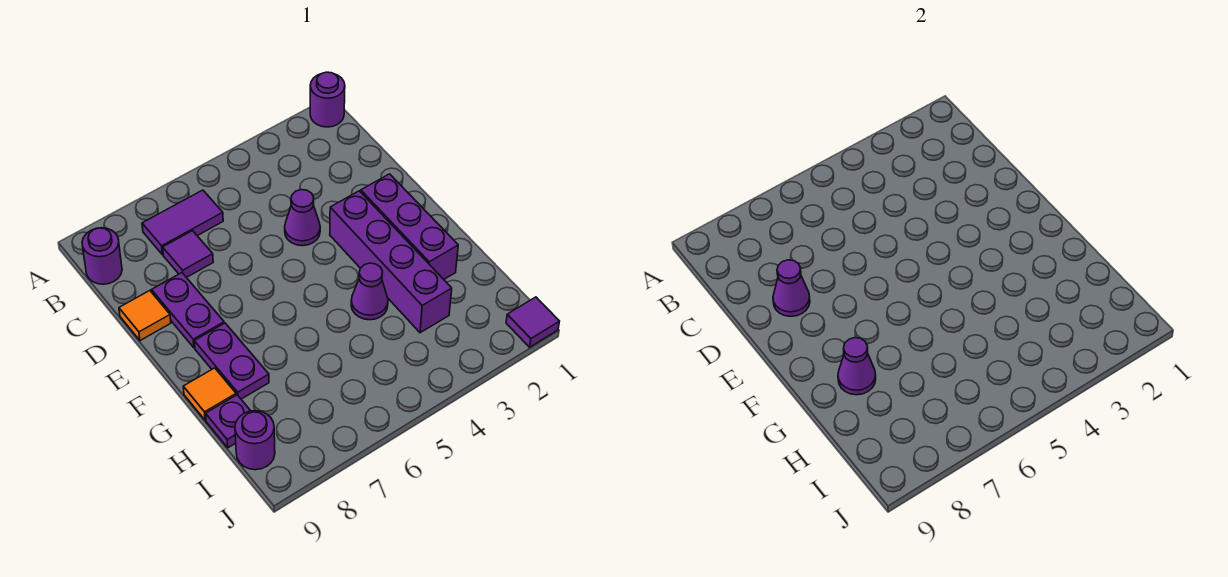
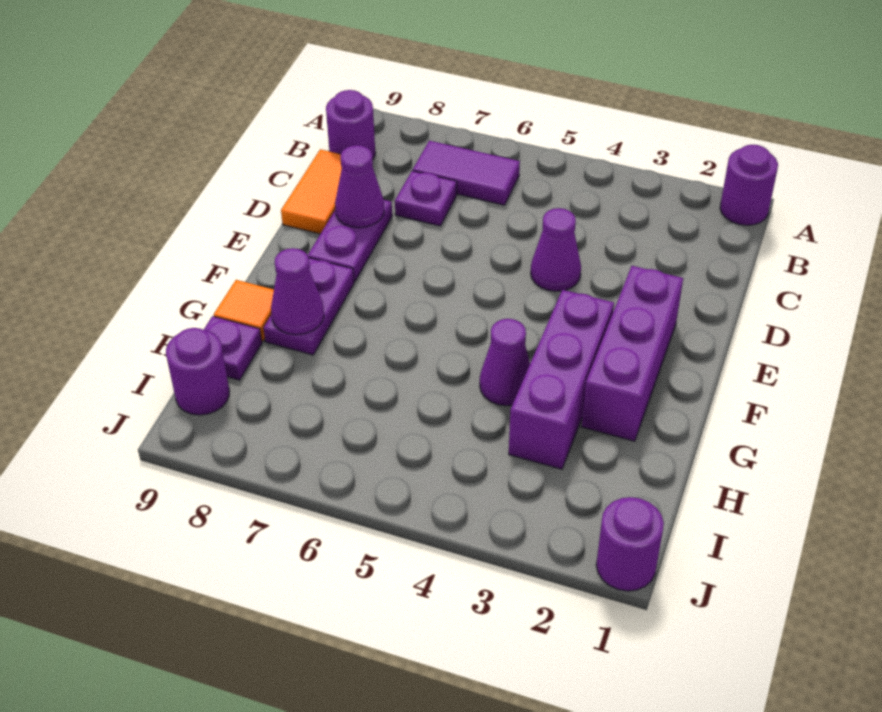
purple tile C7 level 1 -> purple plate C7 level 1
orange tile D9 level 1 -> orange tile C9:D9 level 1
purple brick E3:H3 level 1 -> purple brick F3:H3 level 1
purple tile J1 level 1 -> purple round brick J1 level 1

